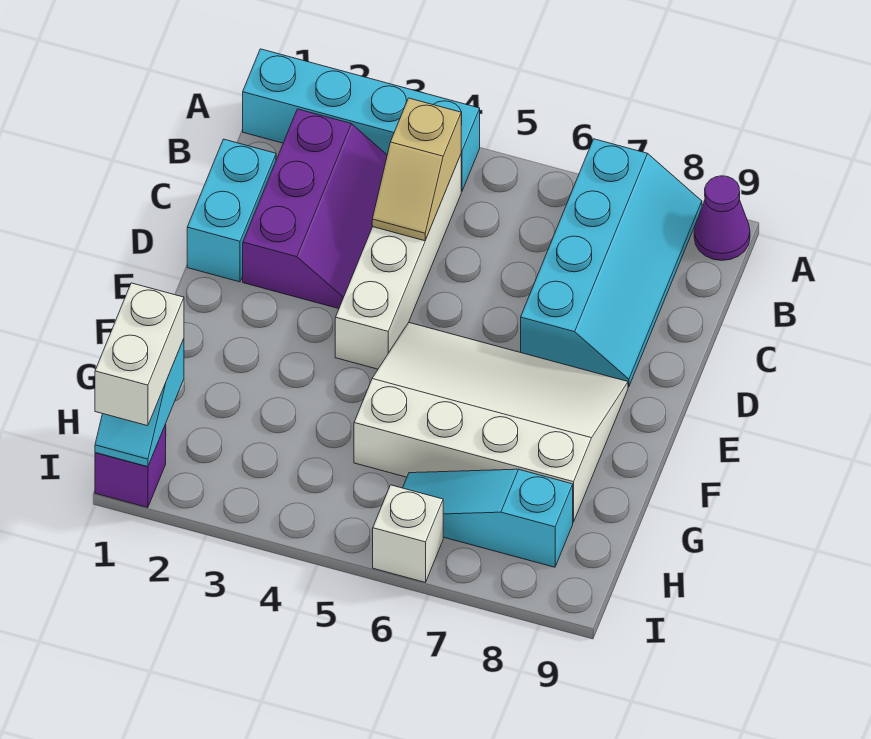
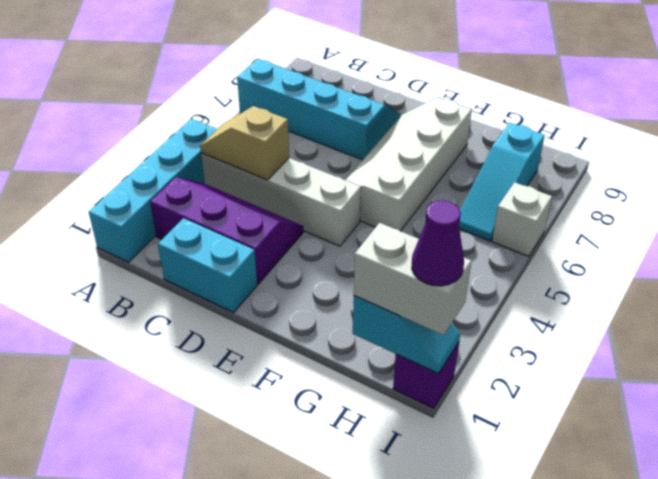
purple cone A9 level 1 -> purple cone I1 level 4
tan slope B4:C4 level 2 top B -> tan slope B4:C4 level 2 top C
white slope E5:G8 level 1 top G -> white slope E5:F8 level 1 top F

